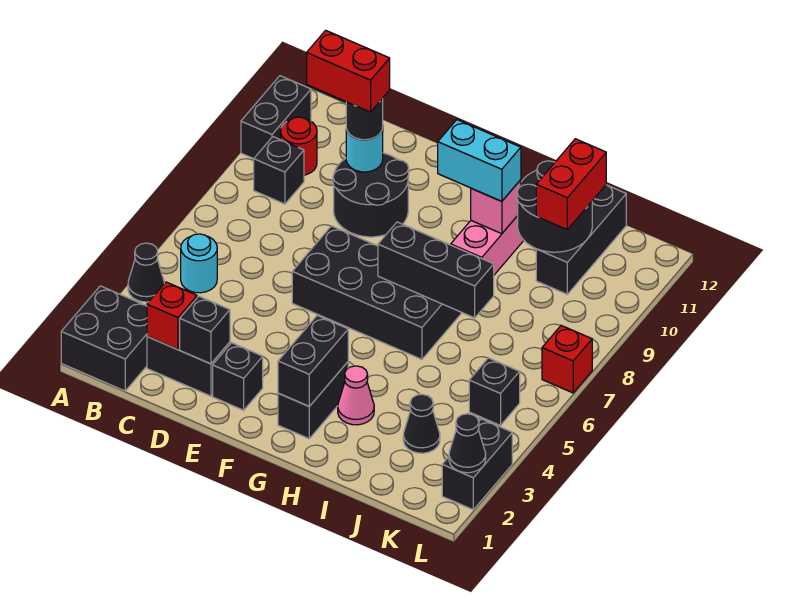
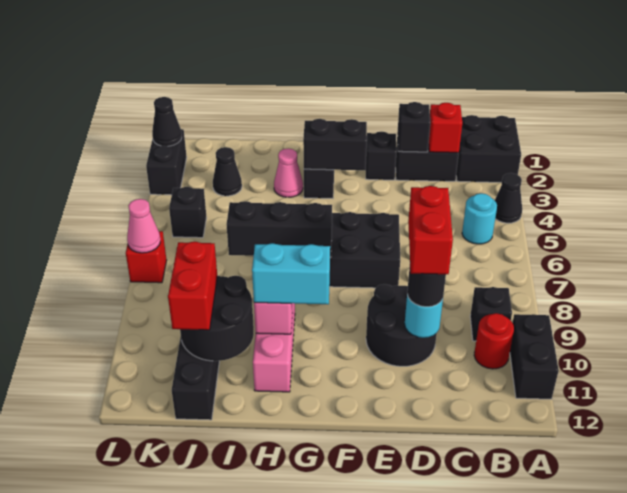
red brick C10:D10 level 4 -> red brick D9:D10 level 4
black brick G2:G3 level 2 -> black brick F3:G3 level 2
none -> pink cone L7 level 2

